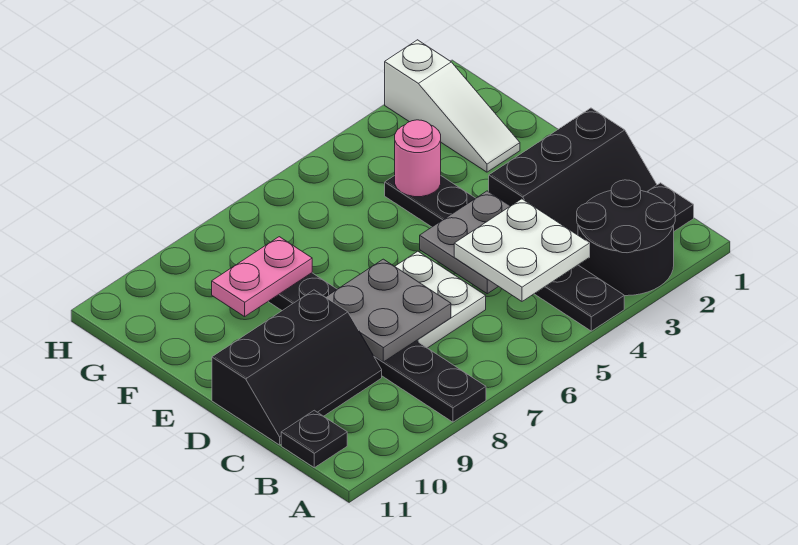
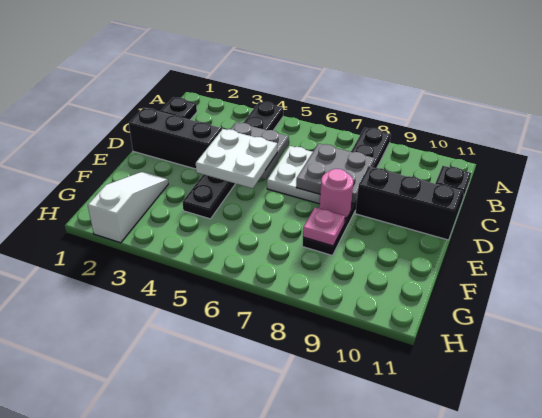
black round brick A2:B3 level 1 -> none
white plate B4:C5 level 3 -> white plate D4:E5 level 3
pink round brick F4 level 2 -> pink round brick E8 level 2
pink plate F8:F9 level 2 -> pink plate F8 level 2

